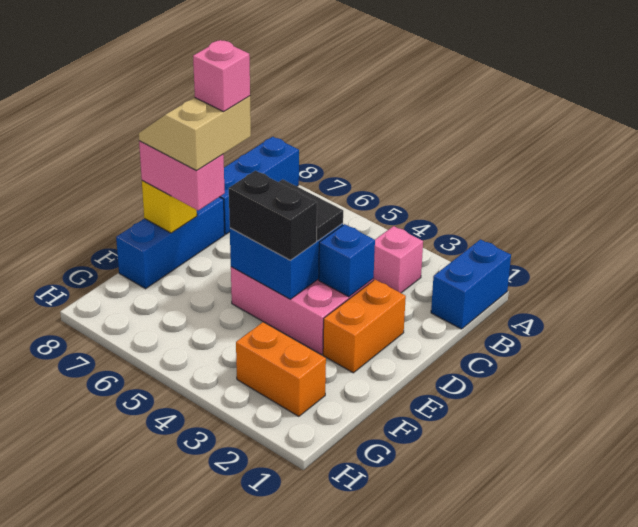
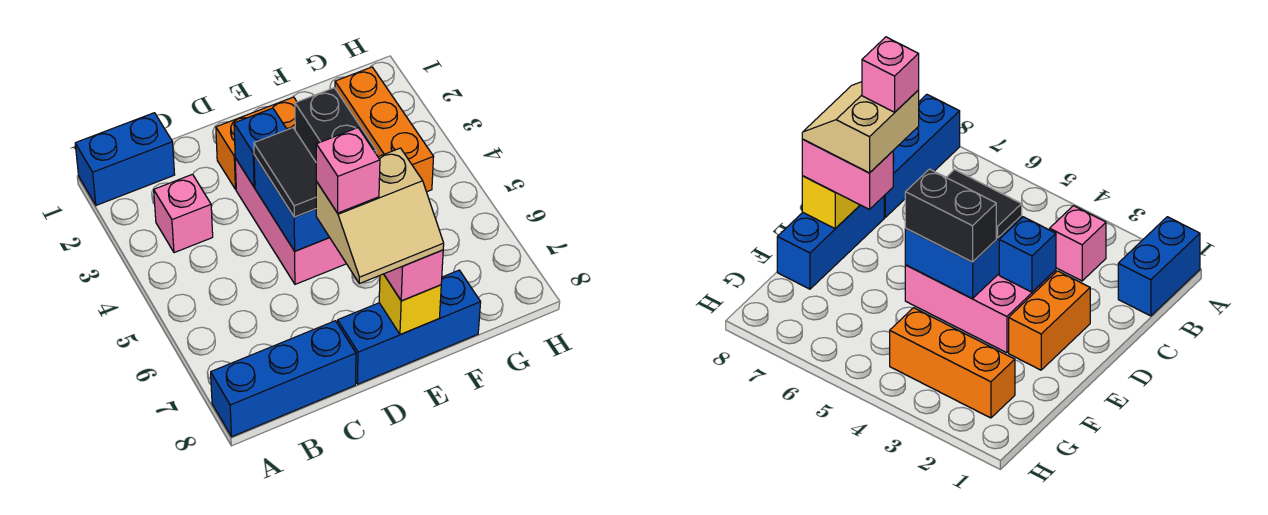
orange brick G2:G3 level 1 -> orange brick G2:G4 level 1

